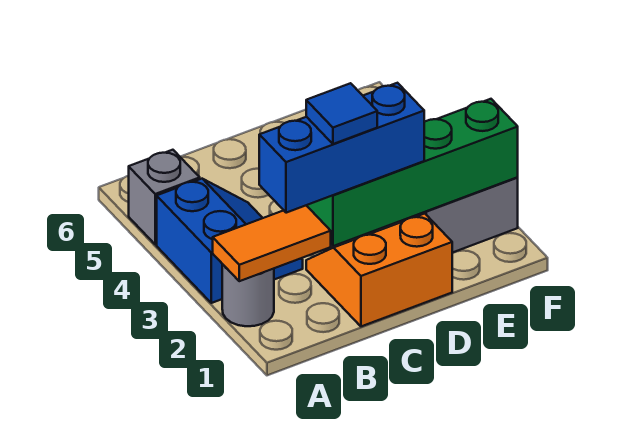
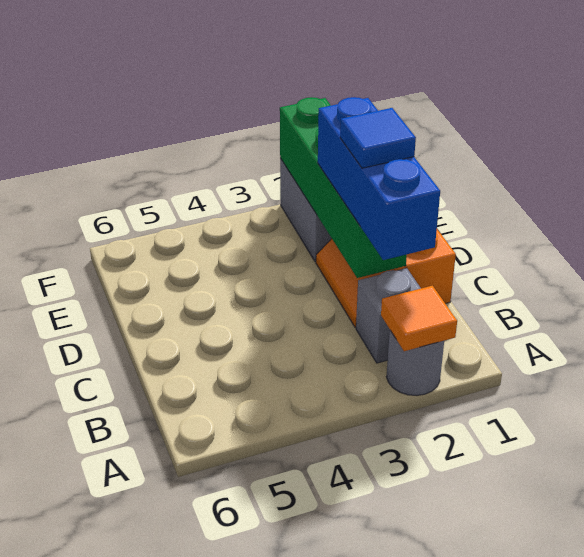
orange tile A2:B2 level 2 -> orange tile A2 level 2
blue slope A3:B4 level 1 top A -> none
grey brick A5 level 1 -> grey brick B2 level 1

